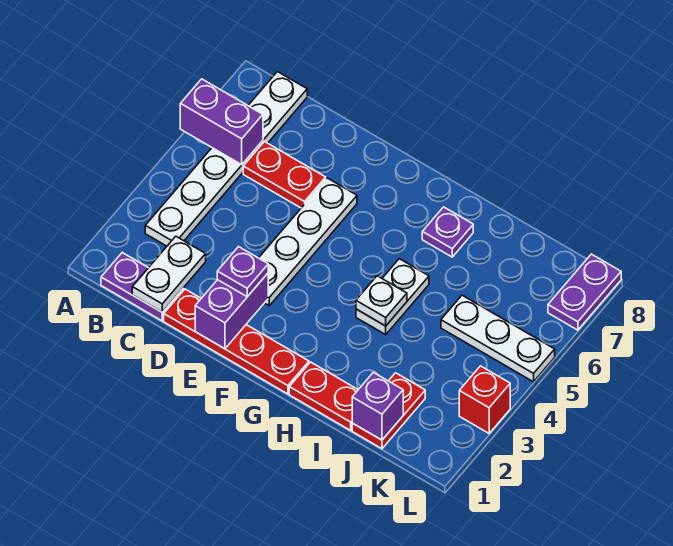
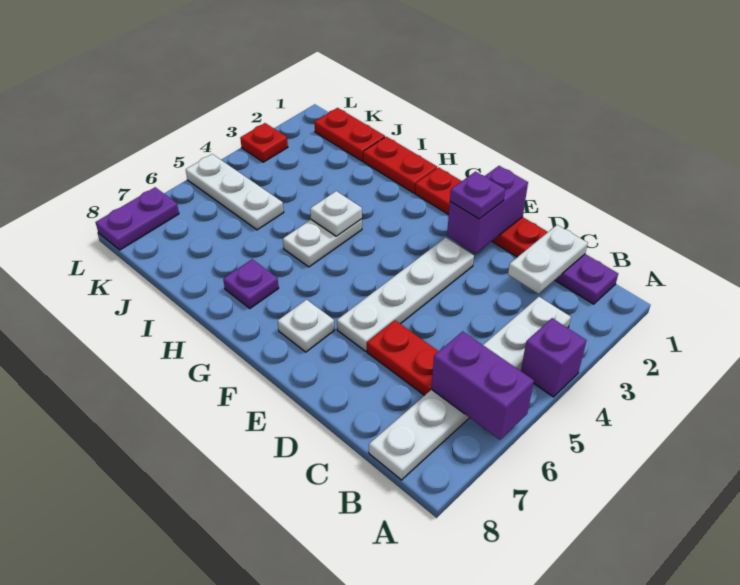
none -> white plate F7 level 1
red plate J1:J2 level 1 -> red plate J1:K1 level 1
purple brick J1 level 2 -> purple brick A4 level 1
red brick L3 level 1 -> red plate L3 level 1

